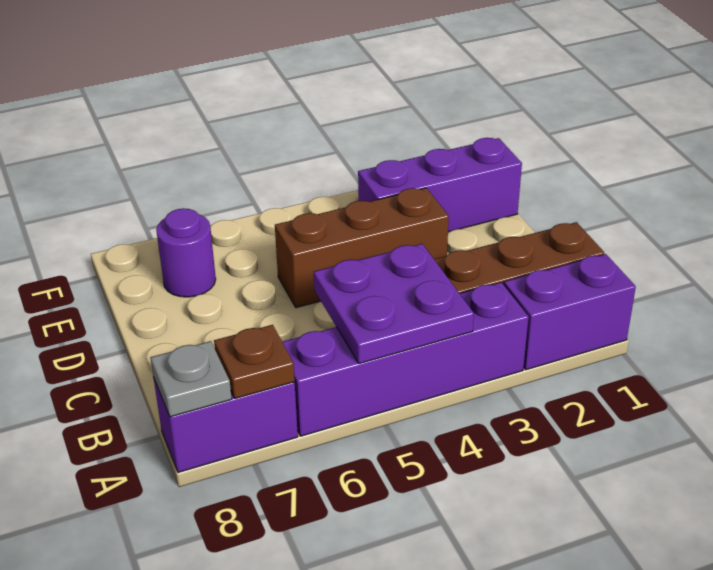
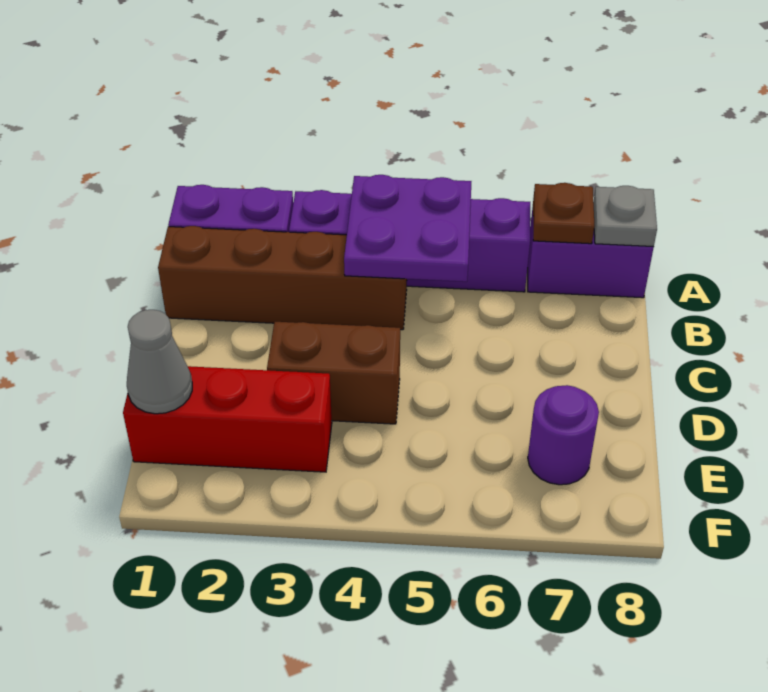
brown brick D3:D5 level 1 -> brown brick D3:D4 level 1
purple brick E1:E3 level 1 -> red brick E1:E3 level 1
none -> grey cone E1 level 2

